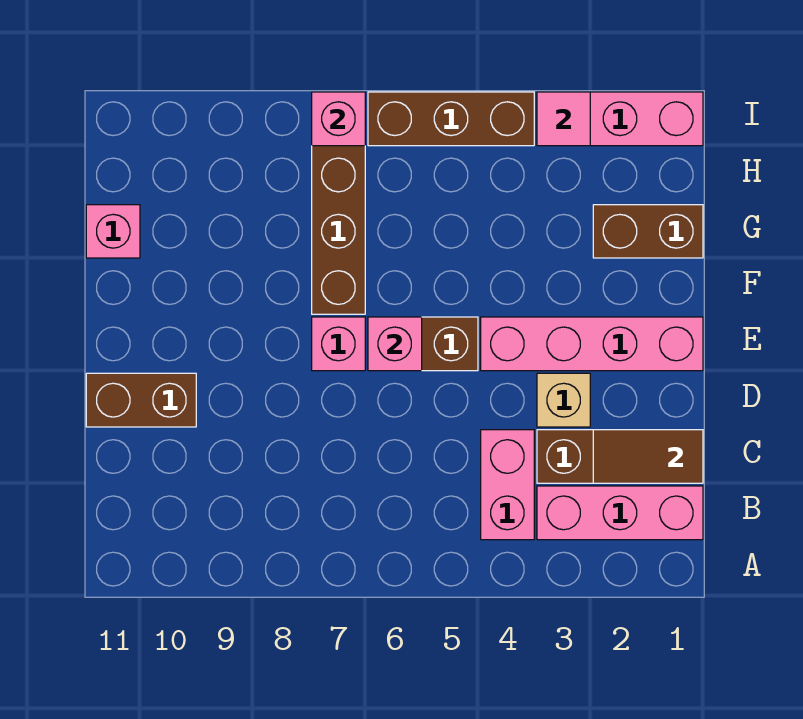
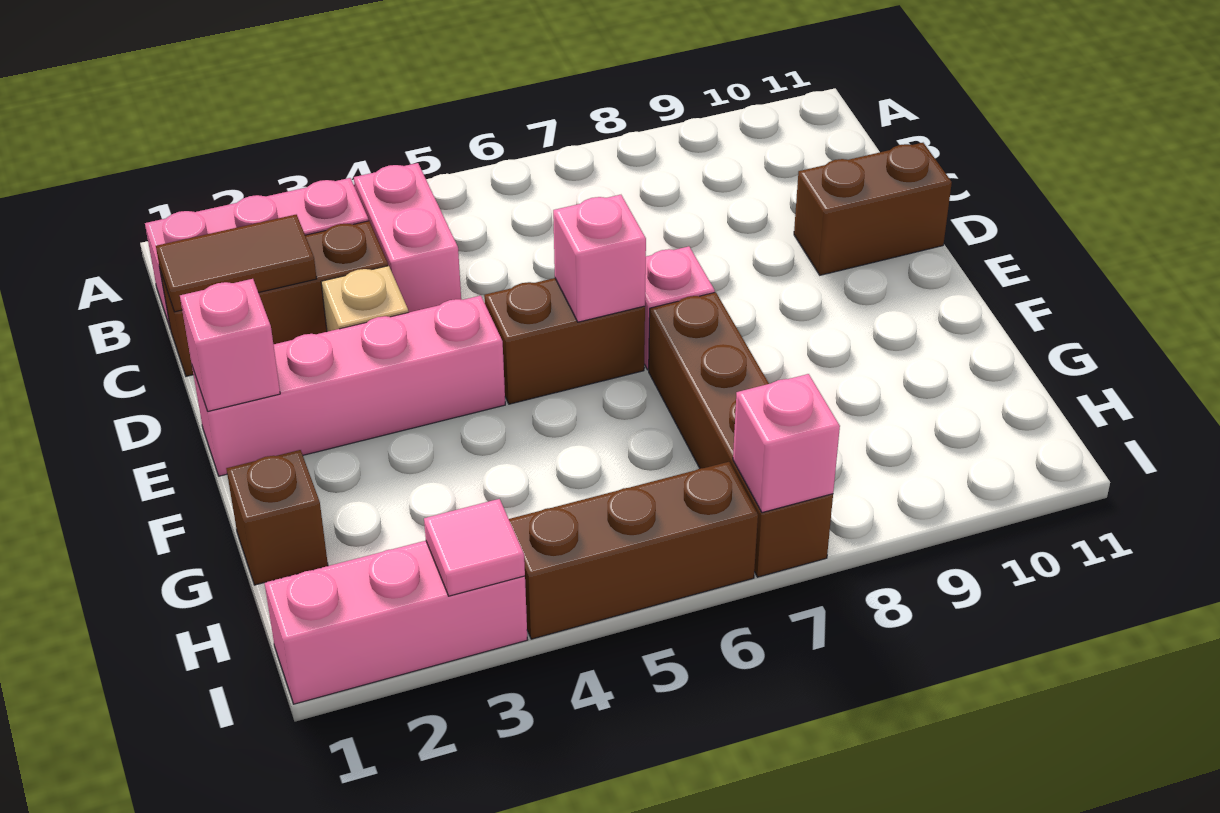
brown brick G1:G2 level 1 -> brown brick G1 level 1
pink brick G11 level 1 -> pink brick E1 level 2

